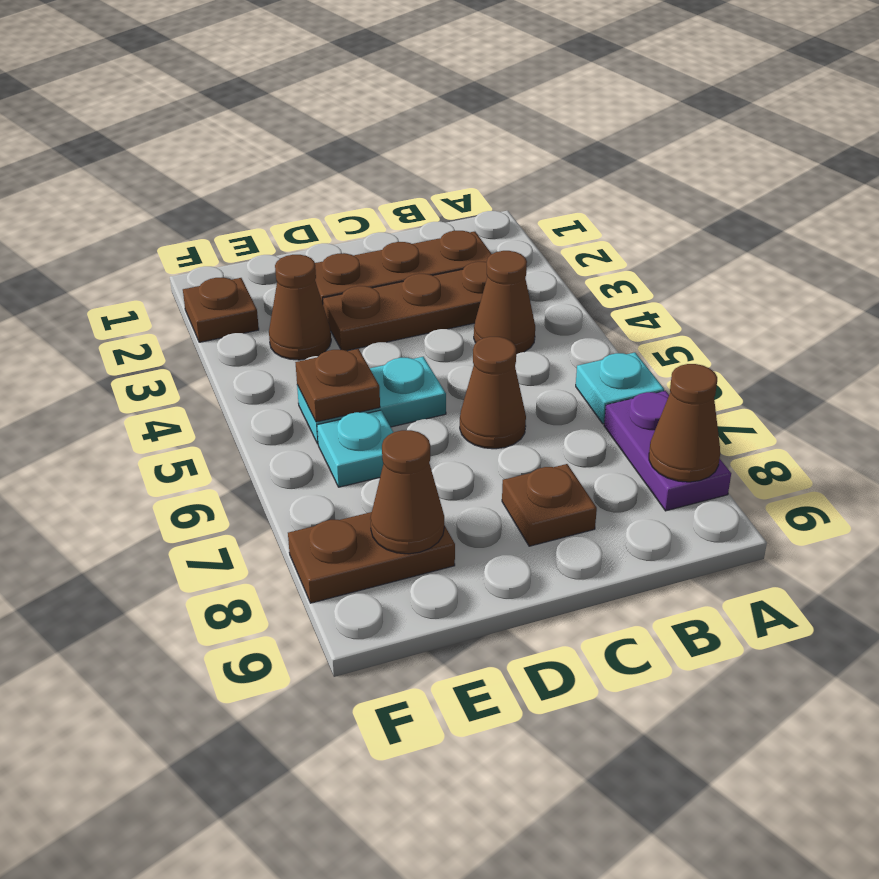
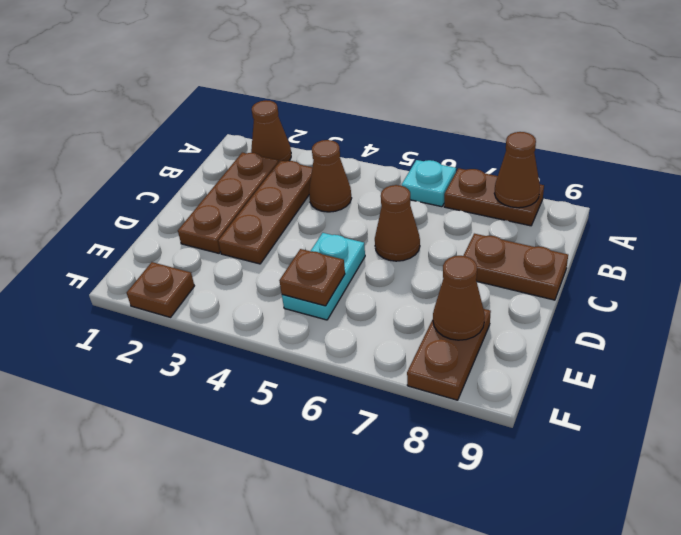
purple plate A7:A8 level 1 -> brown plate A7:A8 level 1
brown plate C8 level 1 -> brown plate C8:C9 level 1
brown cone E3 level 1 -> brown cone A2 level 1
cyan plate E6 level 1 -> none

